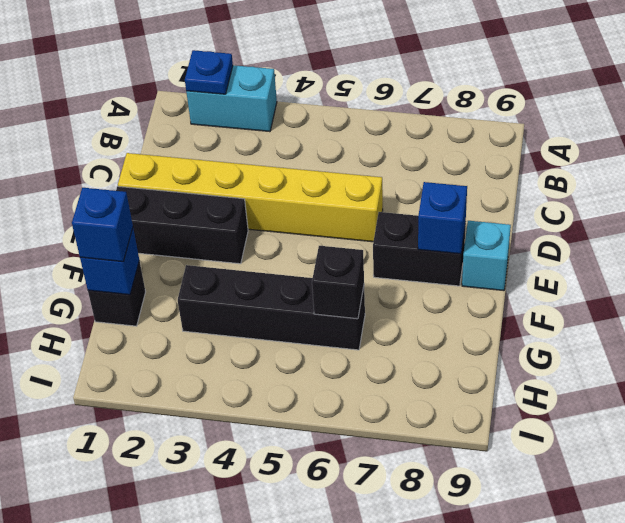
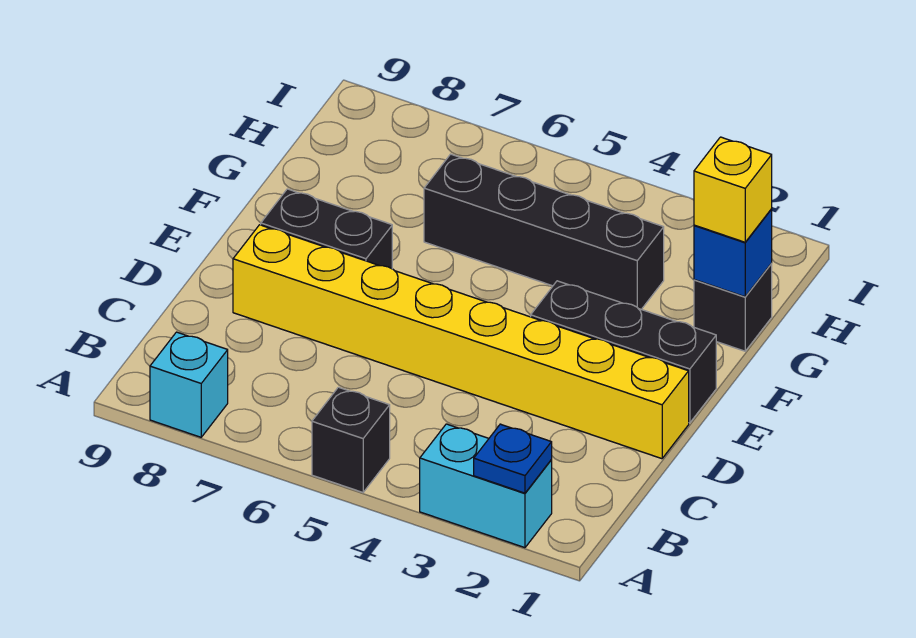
yellow brick D1:D6 level 1 -> yellow brick D1:D8 level 1
blue brick E8 level 2 -> none
cyan brick E9 level 1 -> cyan brick A8 level 1
blue brick G1 level 3 -> yellow brick G1 level 3
black brick G6 level 2 -> black brick A5 level 1

